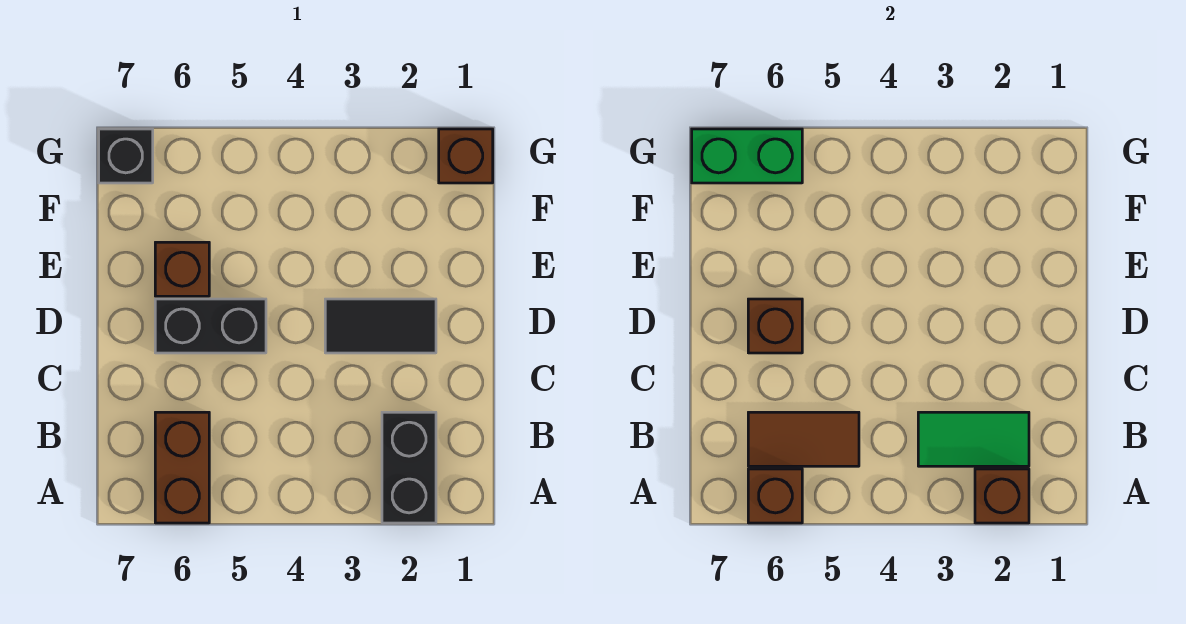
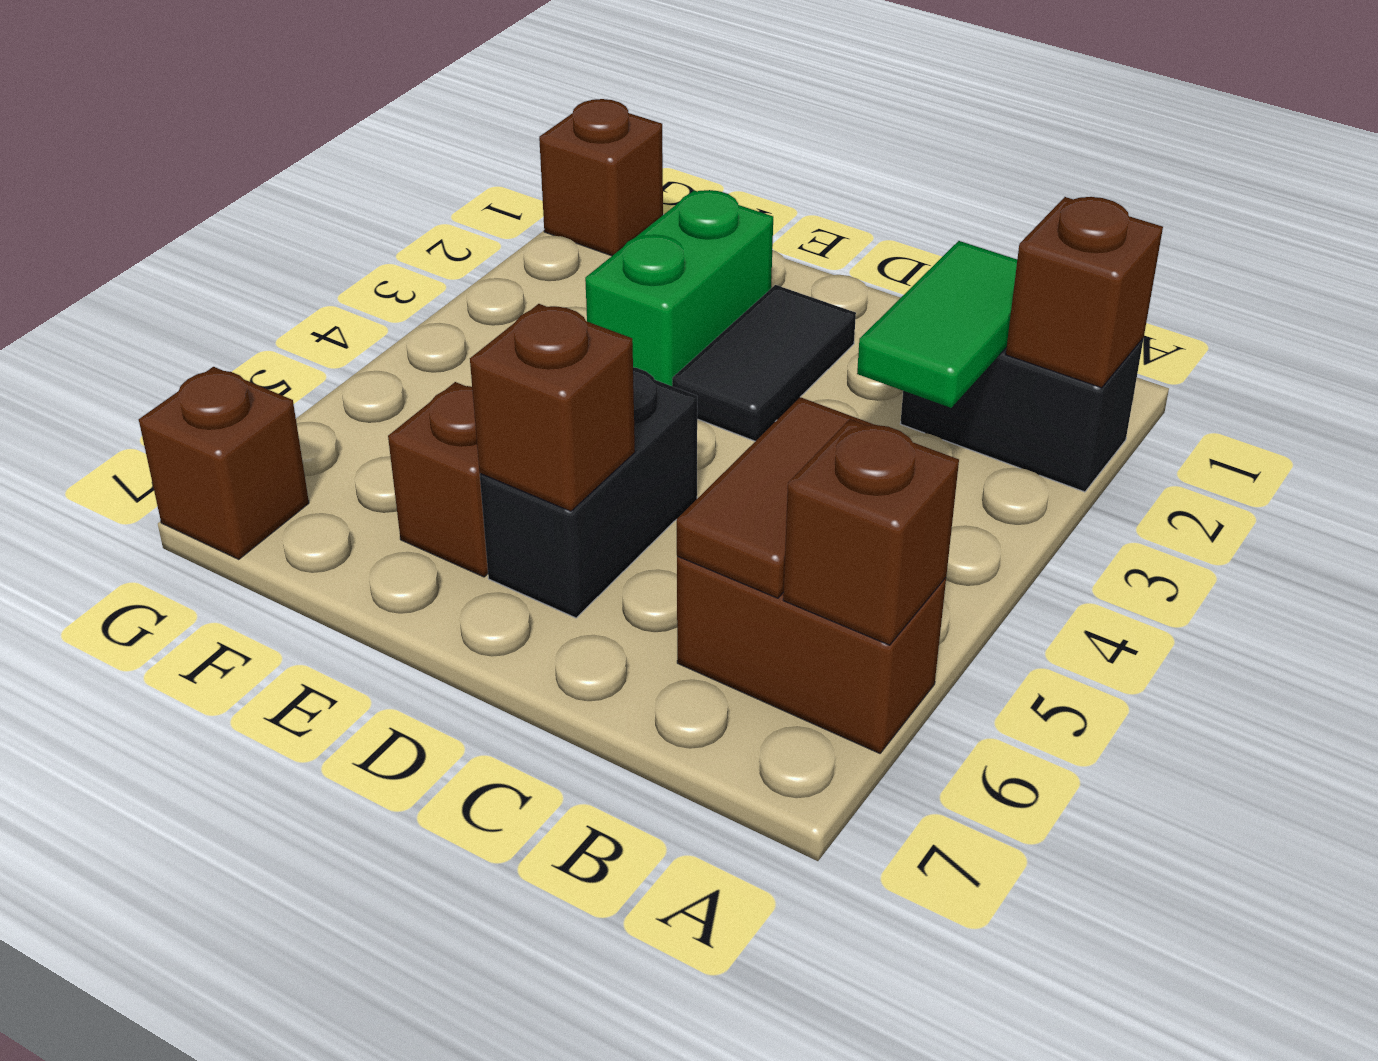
green brick G6:G7 level 2 -> green brick E2:E3 level 1
black brick G7 level 1 -> brown brick G7 level 1

